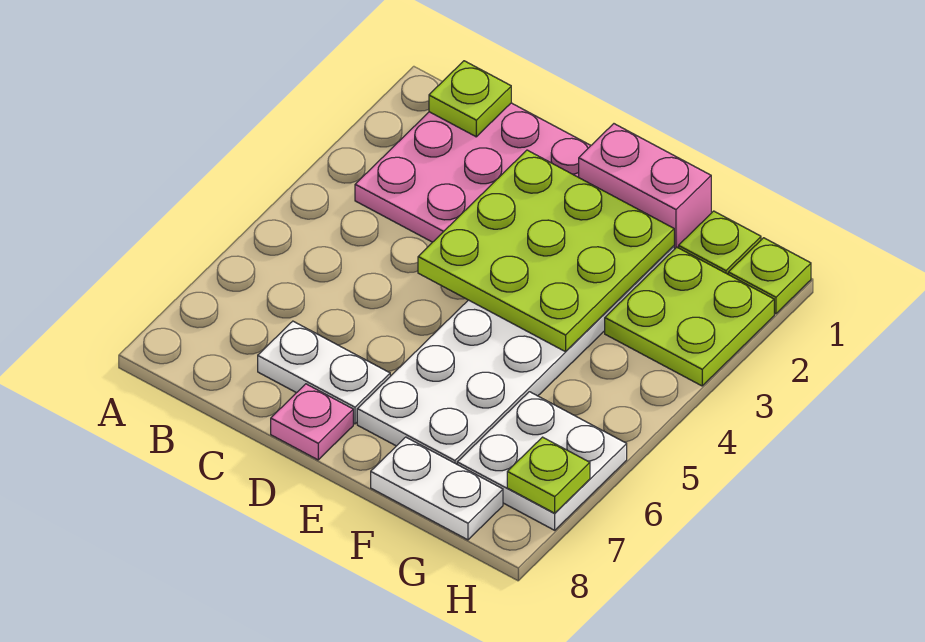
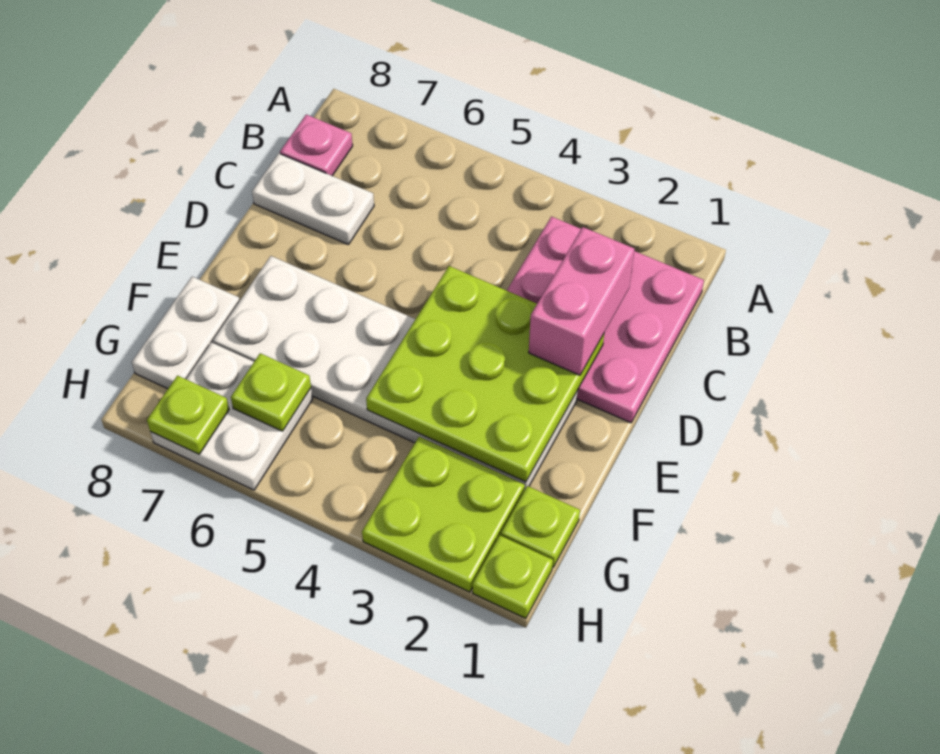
lime plate B1 level 2 -> lime plate G6 level 2
white plate C7:D7 level 1 -> white plate C7:C8 level 1
pink plate D8 level 1 -> pink plate B8 level 1
pink brick E1:F1 level 1 -> pink brick C2:D2 level 3

